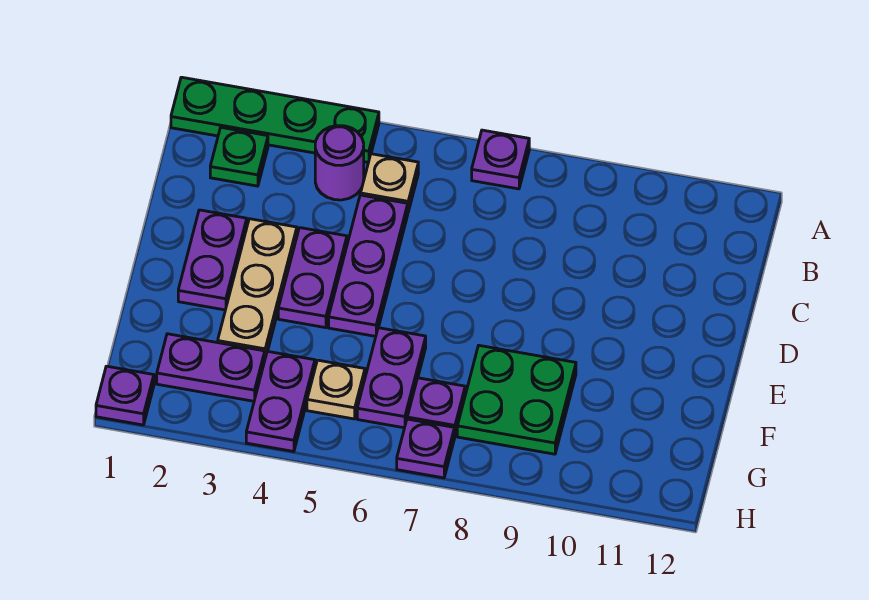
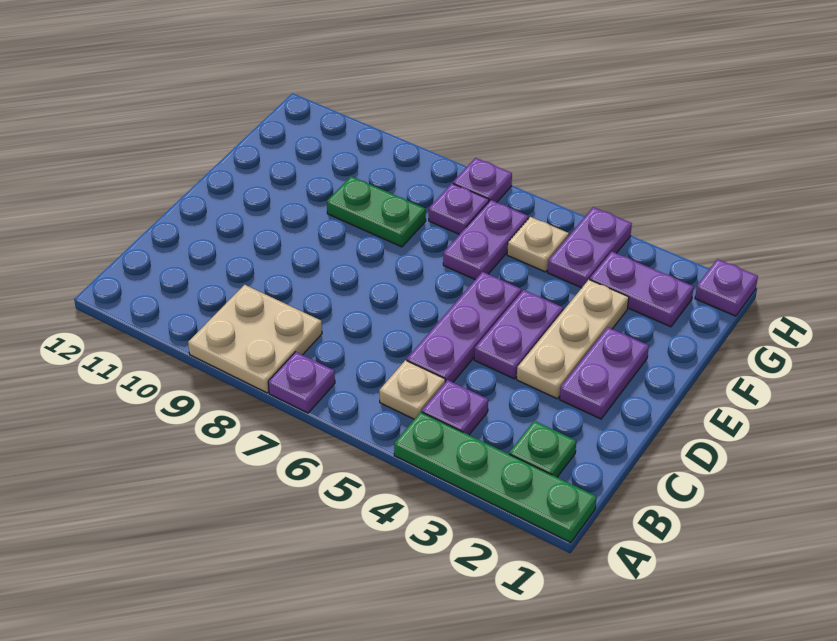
none -> tan plate A8:B9 level 1
purple round brick B4 level 1 -> purple plate B4 level 1
green plate F8:G9 level 1 -> green plate F8:F9 level 1

